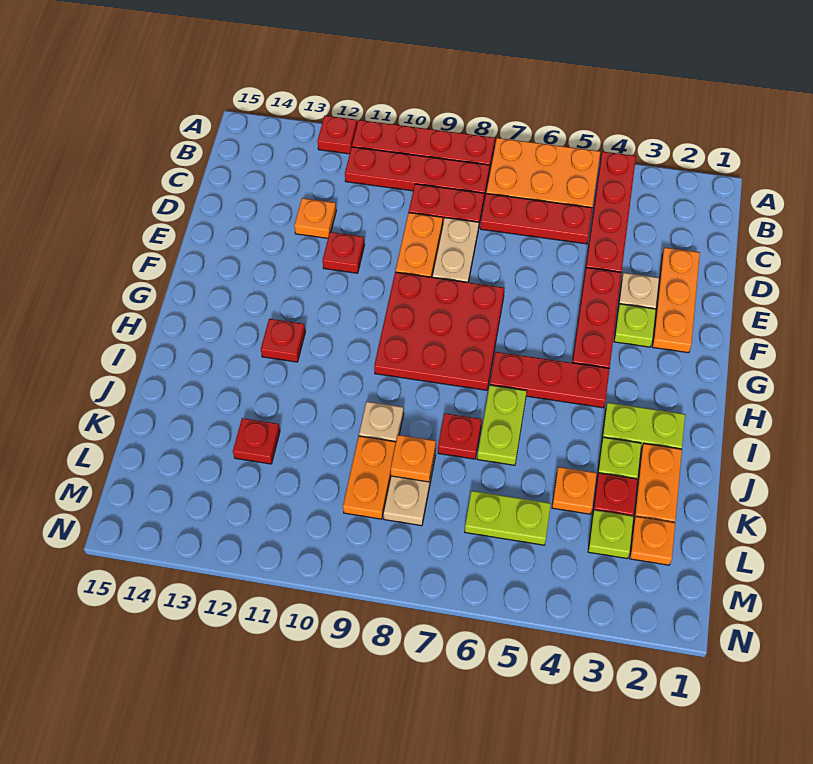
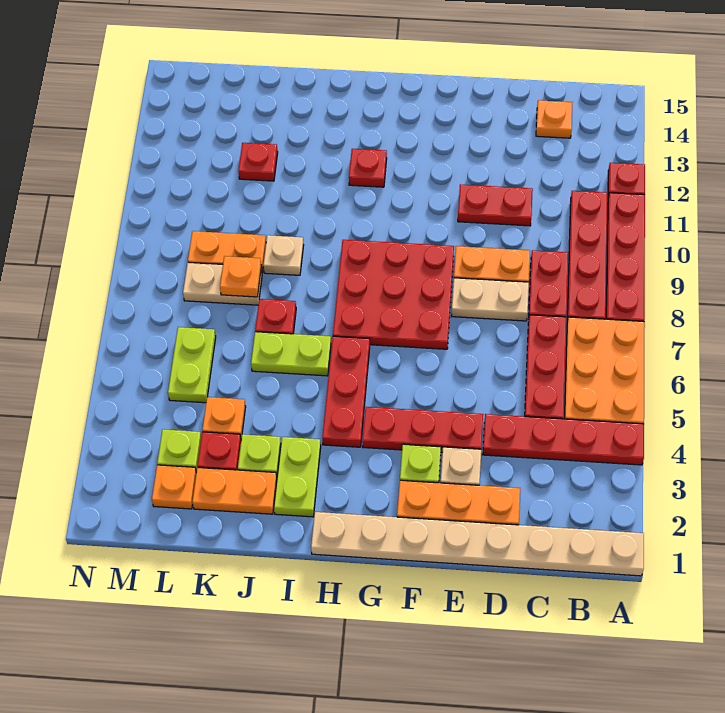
none -> tan plate A1:H1 level 1
orange plate D12 level 1 -> orange plate C14 level 1
red plate E11 level 1 -> red plate D11:E11 level 1

